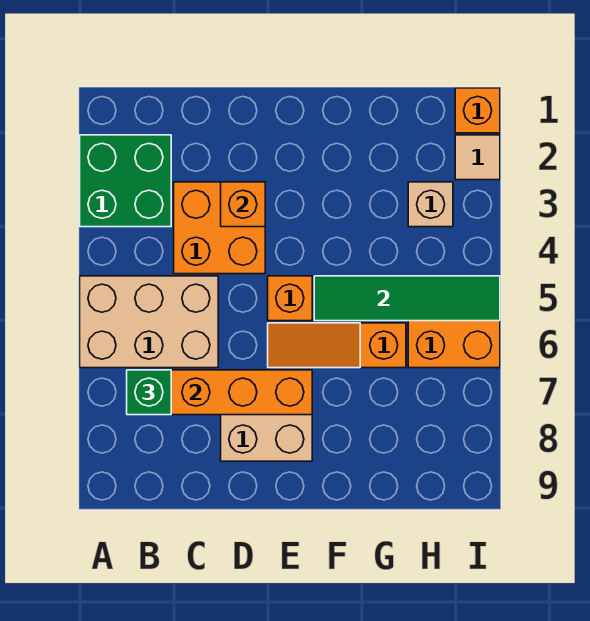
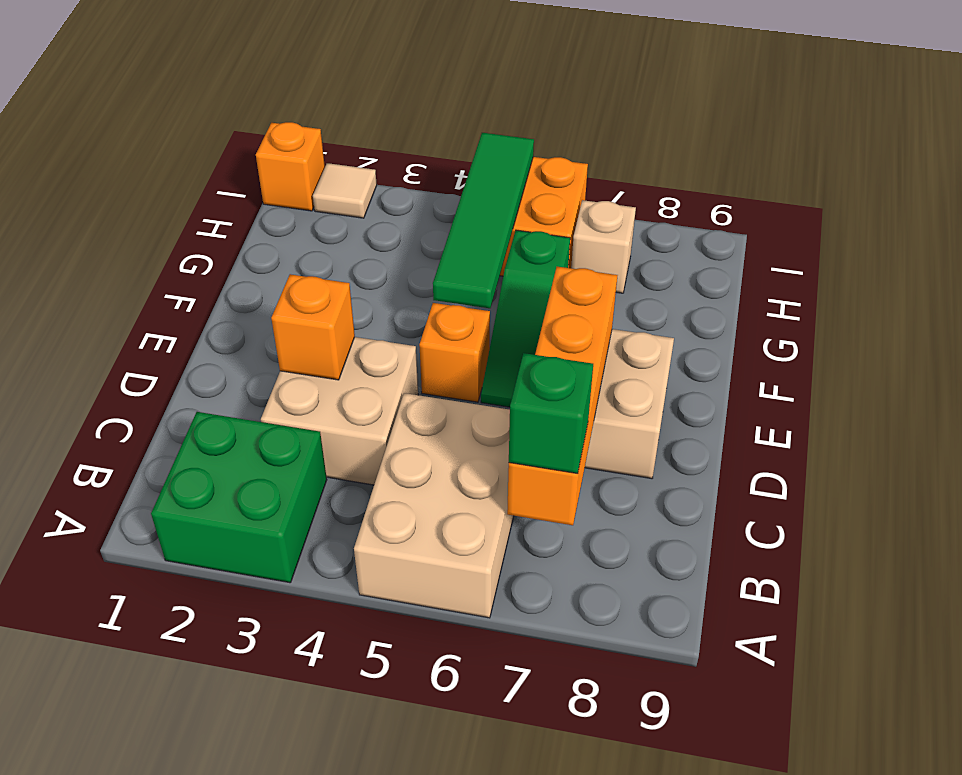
orange brick C3:D4 level 1 -> tan brick C3:D4 level 1
orange slope E6:G6 level 1 top G -> green slope E6:G6 level 1 top G
tan brick H3 level 1 -> tan brick H7 level 1

